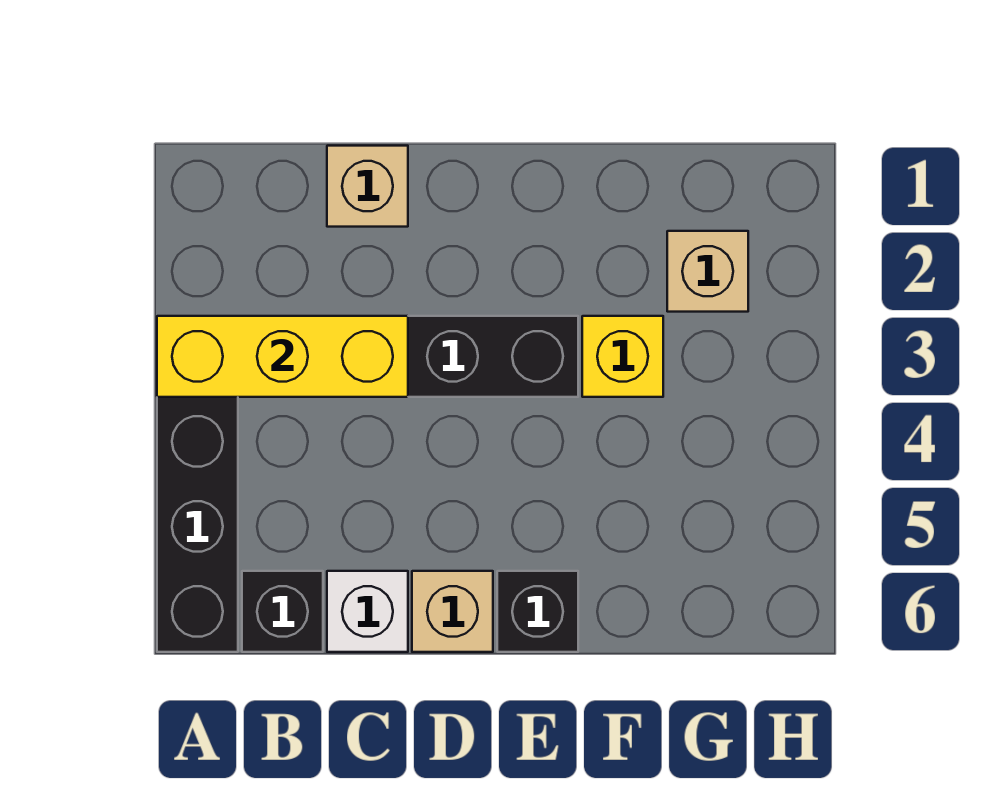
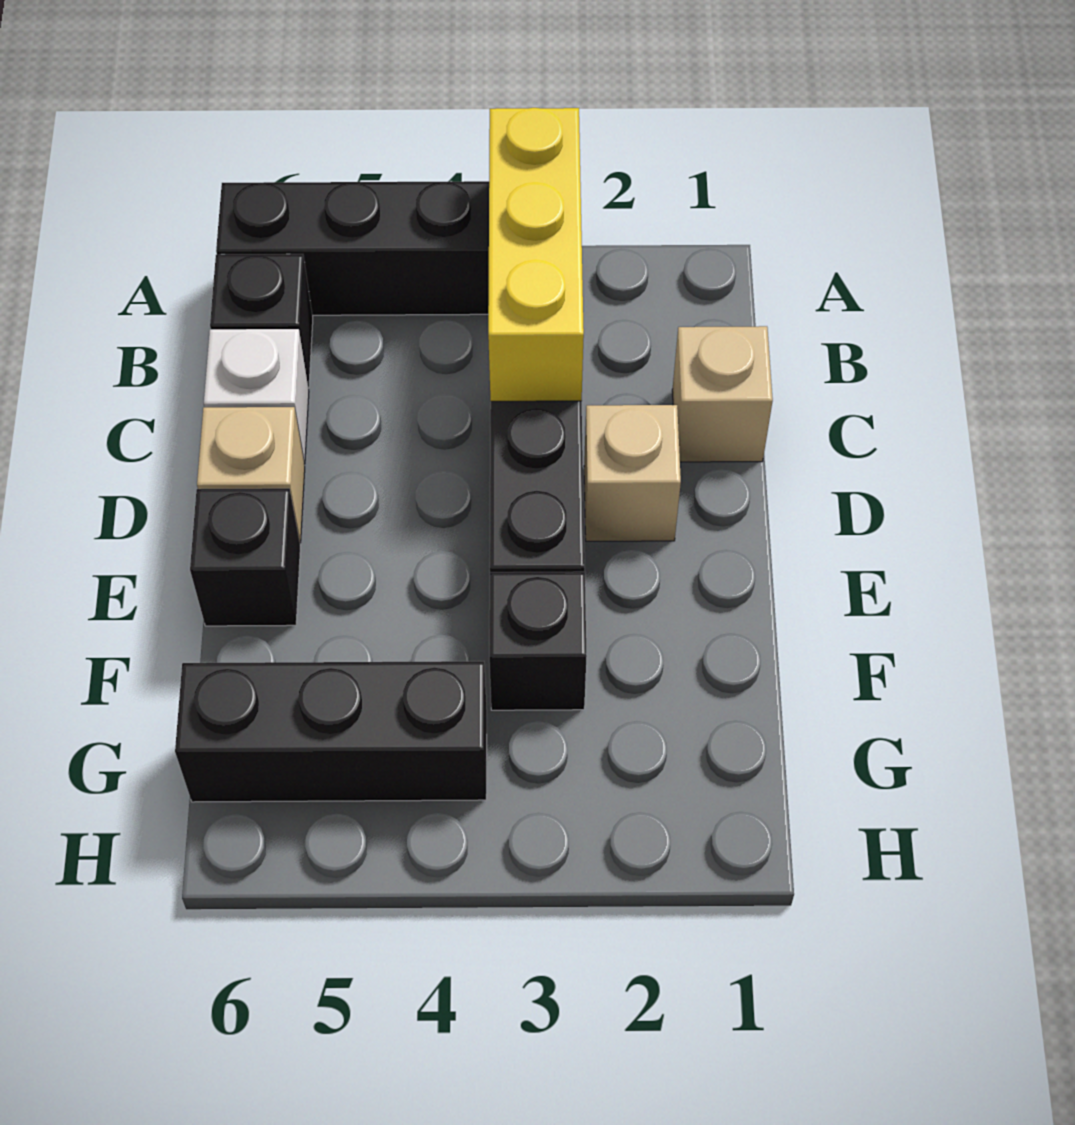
yellow brick F3 level 1 -> black brick F3 level 1
tan brick G2 level 1 -> tan brick D2 level 1
none -> black brick G4:G6 level 1

